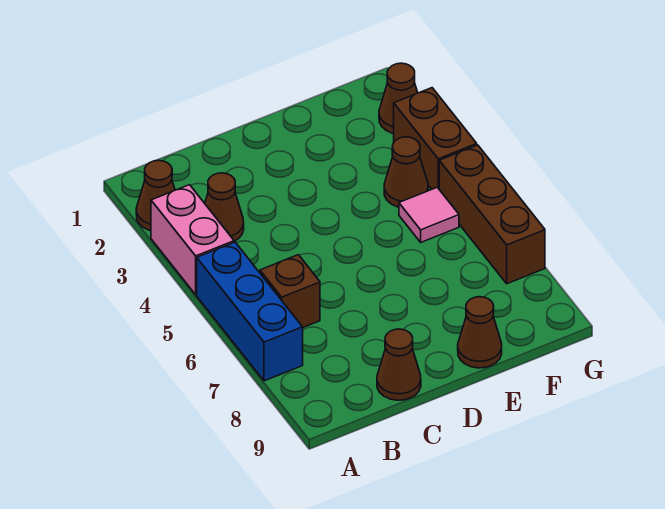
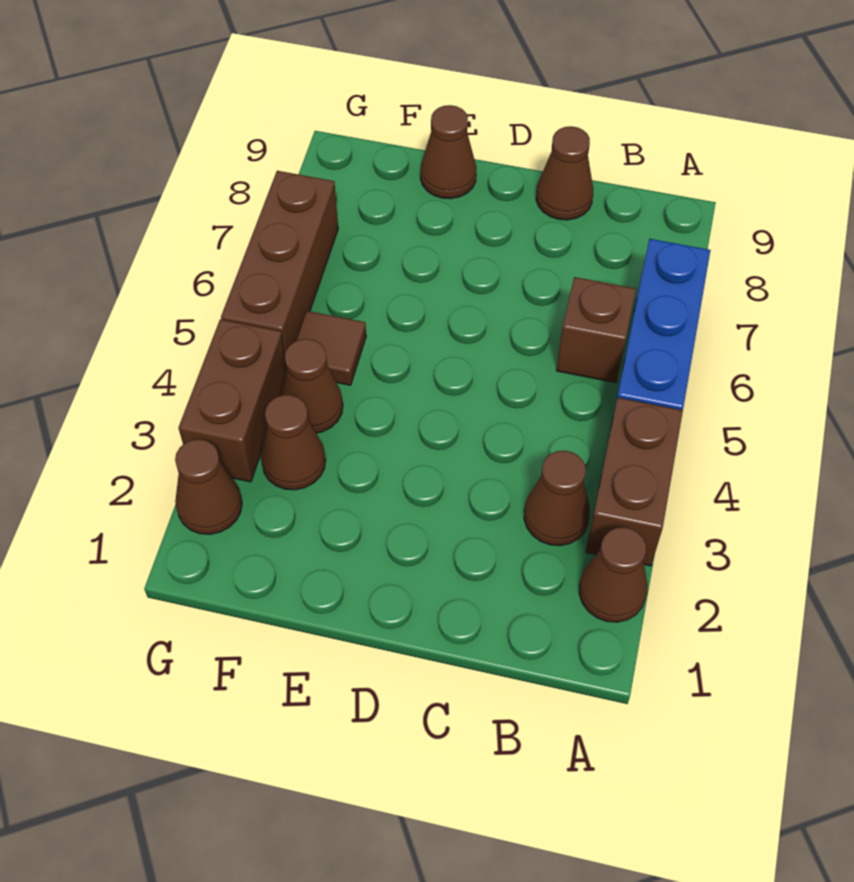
pink brick A3:A4 level 1 -> brown brick A3:A4 level 1
none -> brown cone F3 level 1
pink tile F5 level 1 -> brown tile F5 level 1

